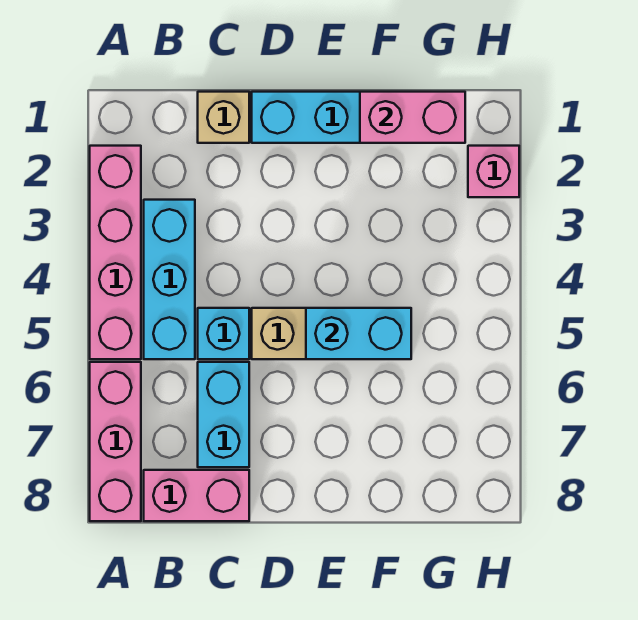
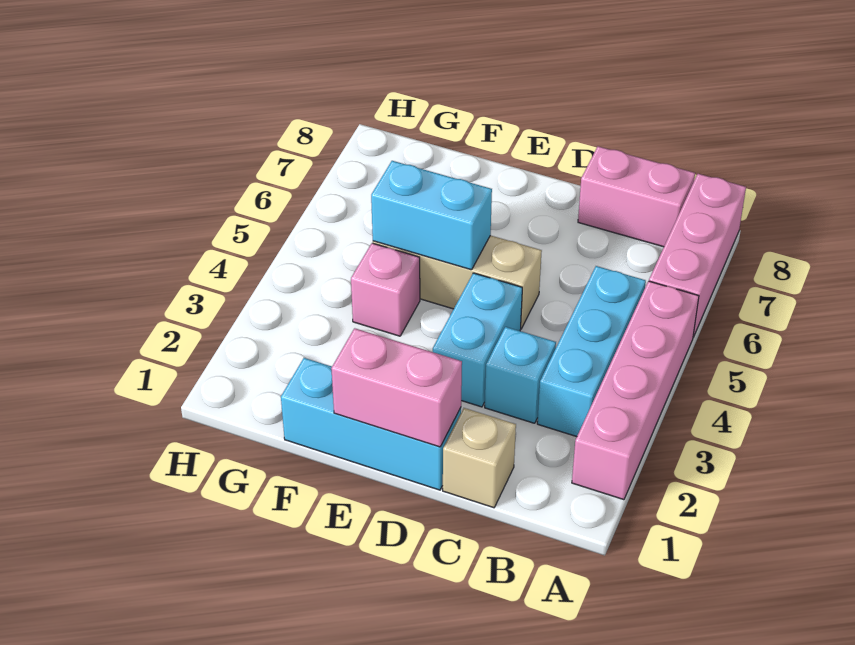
cyan brick C5 level 1 -> cyan brick C3 level 1
cyan brick C6:C7 level 1 -> cyan brick D3:D4 level 1
pink brick F1:G1 level 2 -> pink brick D1:E1 level 2
pink brick H2 level 1 -> pink brick F4 level 1

